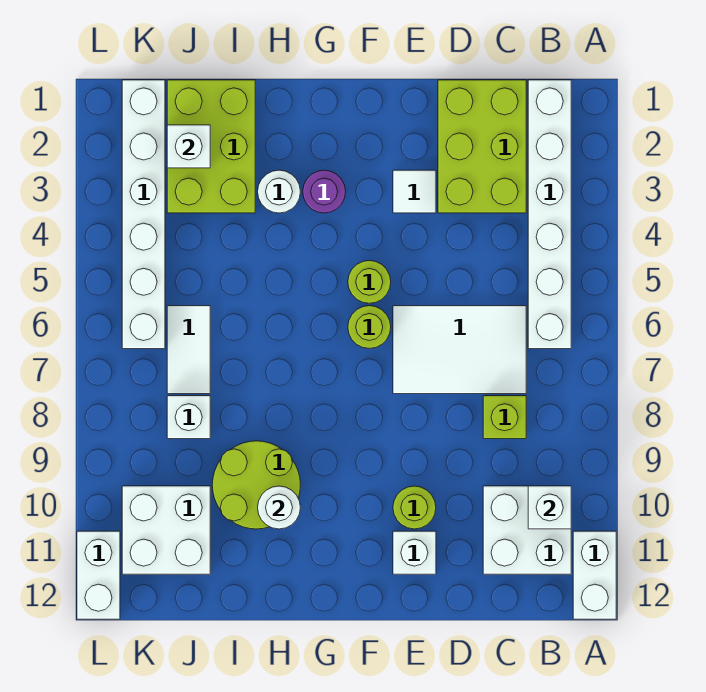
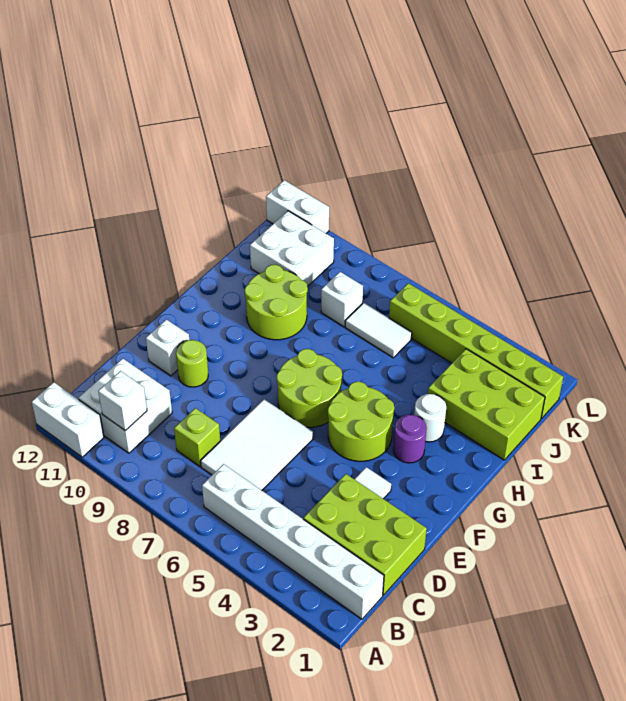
lime round brick F5 level 1 -> lime round brick F4:G5 level 1
lime round brick F6 level 1 -> lime round brick F6:G7 level 1
white round brick H10 level 2 -> none
white brick J2 level 2 -> none
white brick K1:K6 level 1 -> lime brick K1:K6 level 1

